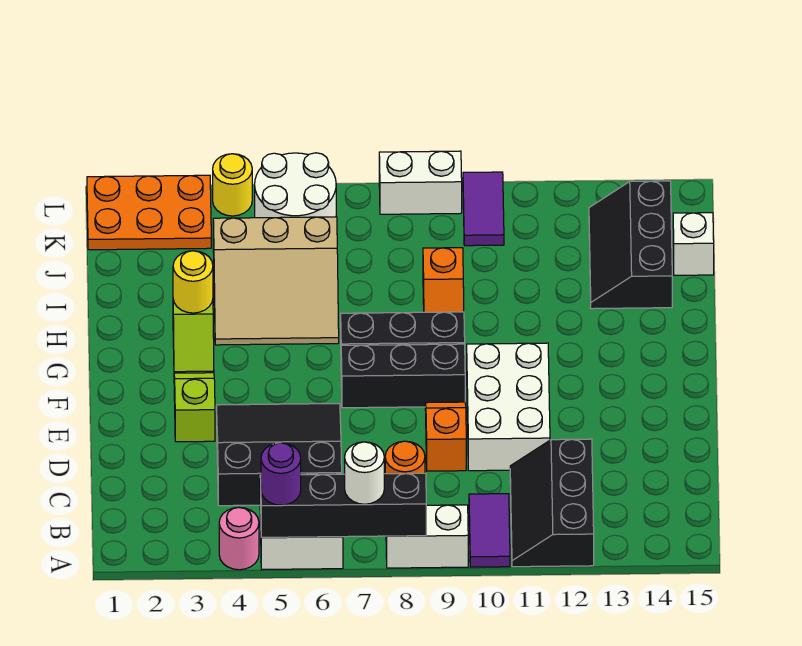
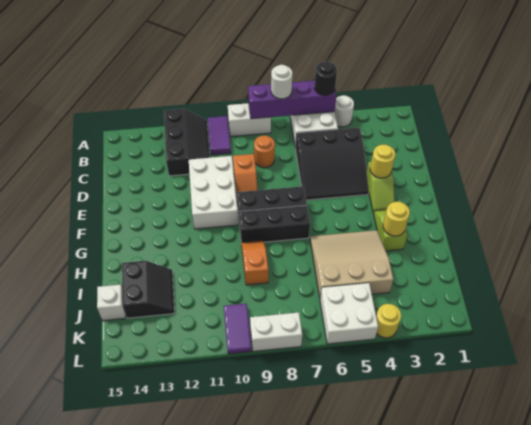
pink round brick A4 level 1 -> white round brick A4 level 1
black brick A5:A8 level 2 -> purple brick A5:A8 level 2
purple round brick A5 level 3 -> black round brick A5 level 3
none -> yellow round brick E3 level 2
black slope I13:K14 level 1 top 14 -> black slope I13:J14 level 1 top 14
orange plate K1:L3 level 1 -> none
white round brick K5:L6 level 1 -> white brick K5:L6 level 1

